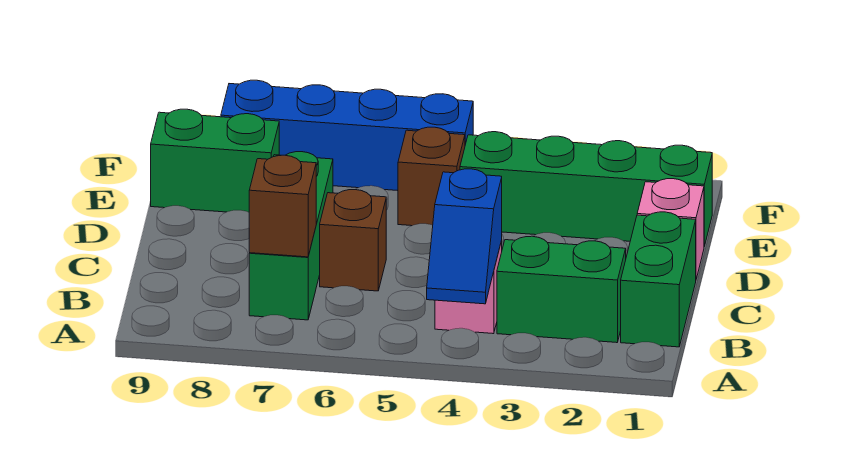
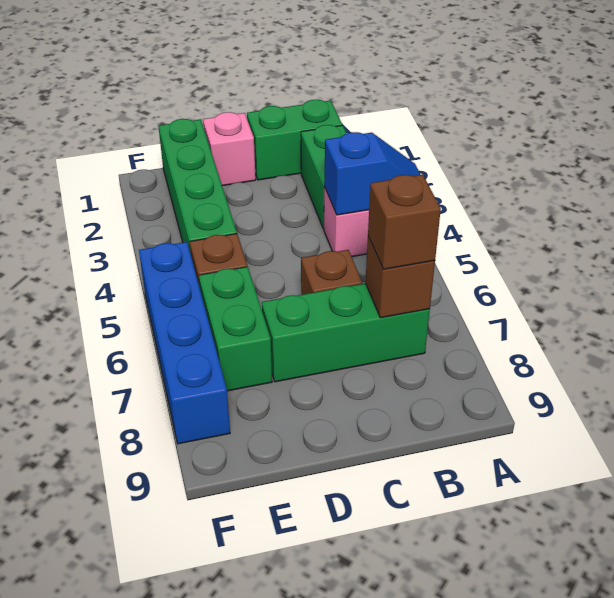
none -> brown brick B7 level 3
green brick E8:E9 level 1 -> green brick E6:E7 level 1

